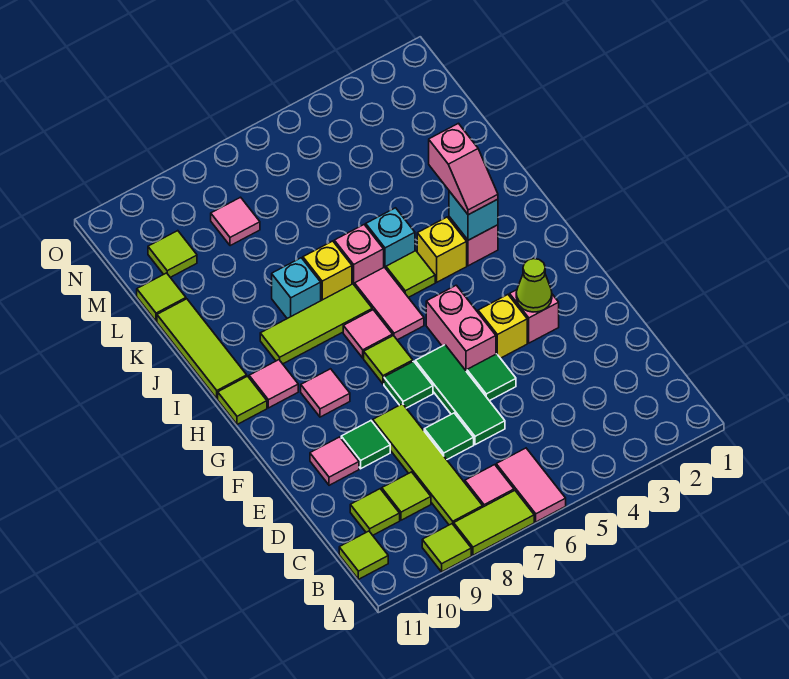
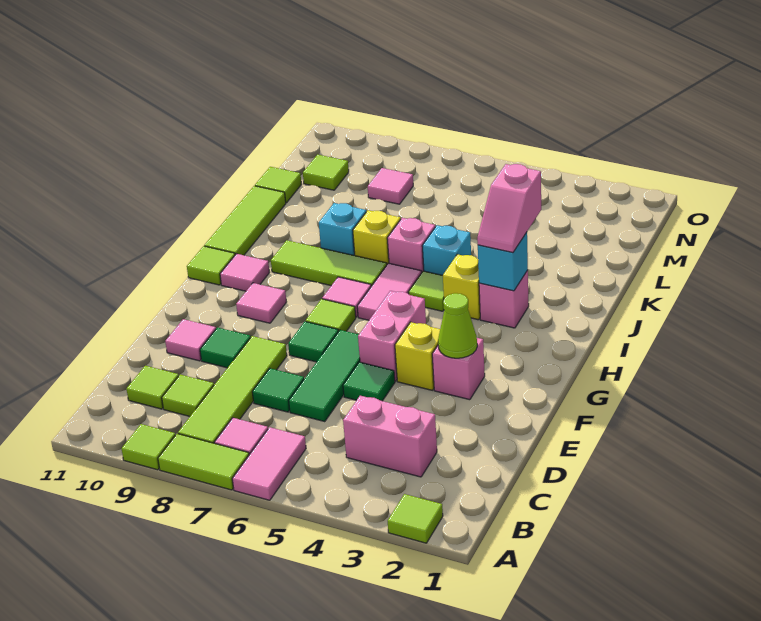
lime tile B11 level 1 -> lime tile A2 level 1
none -> pink brick C3:C4 level 1

